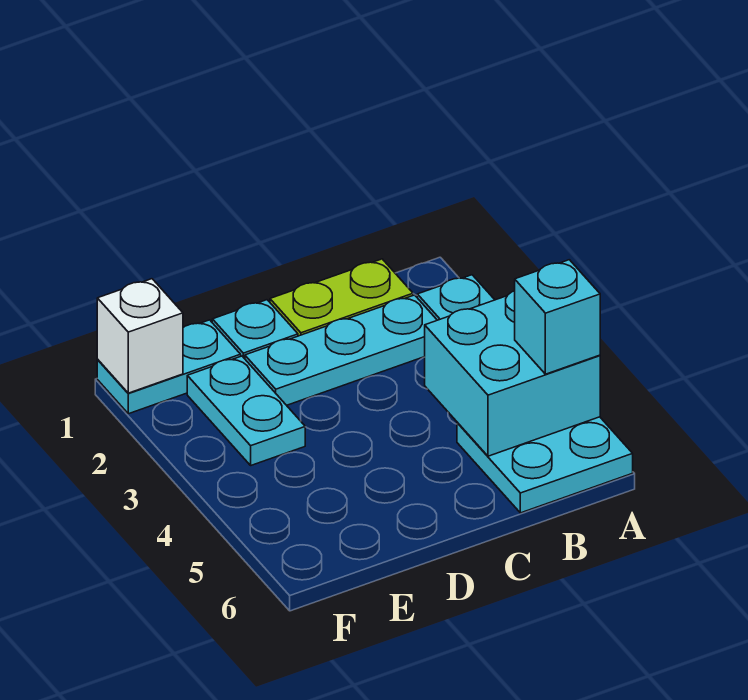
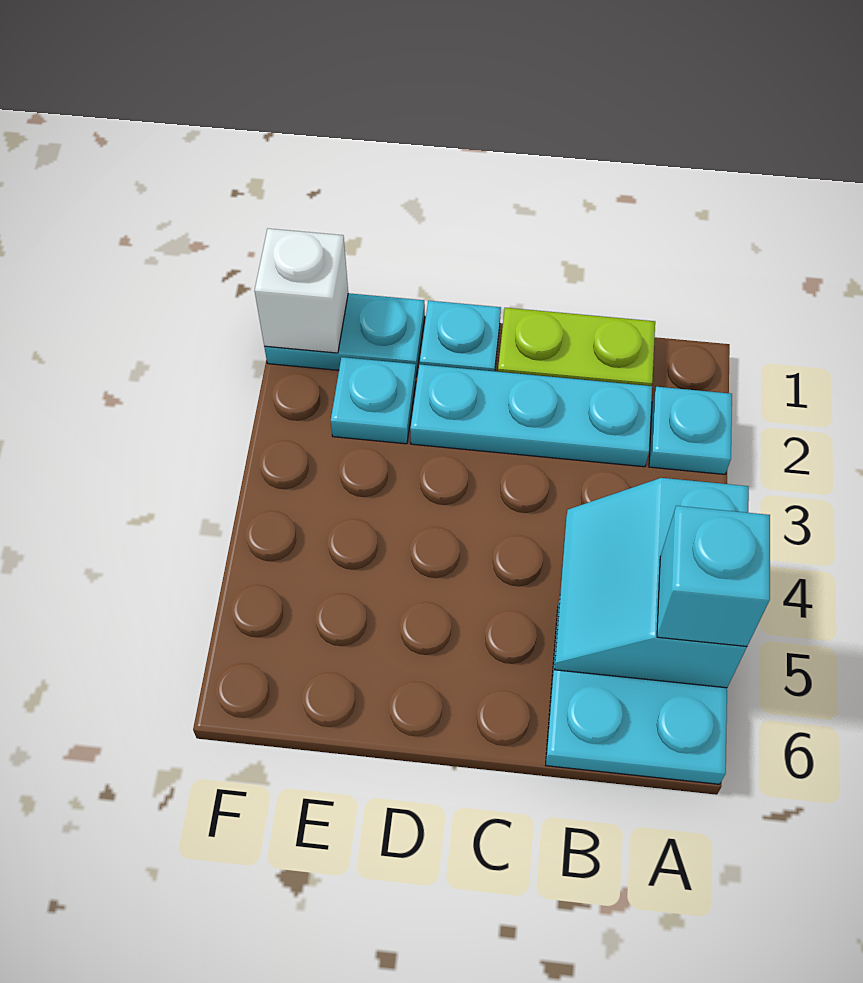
cyan brick A4:B5 level 2 -> cyan slope A4:B5 level 2 top A
cyan plate E2:E3 level 1 -> cyan plate E2 level 1

